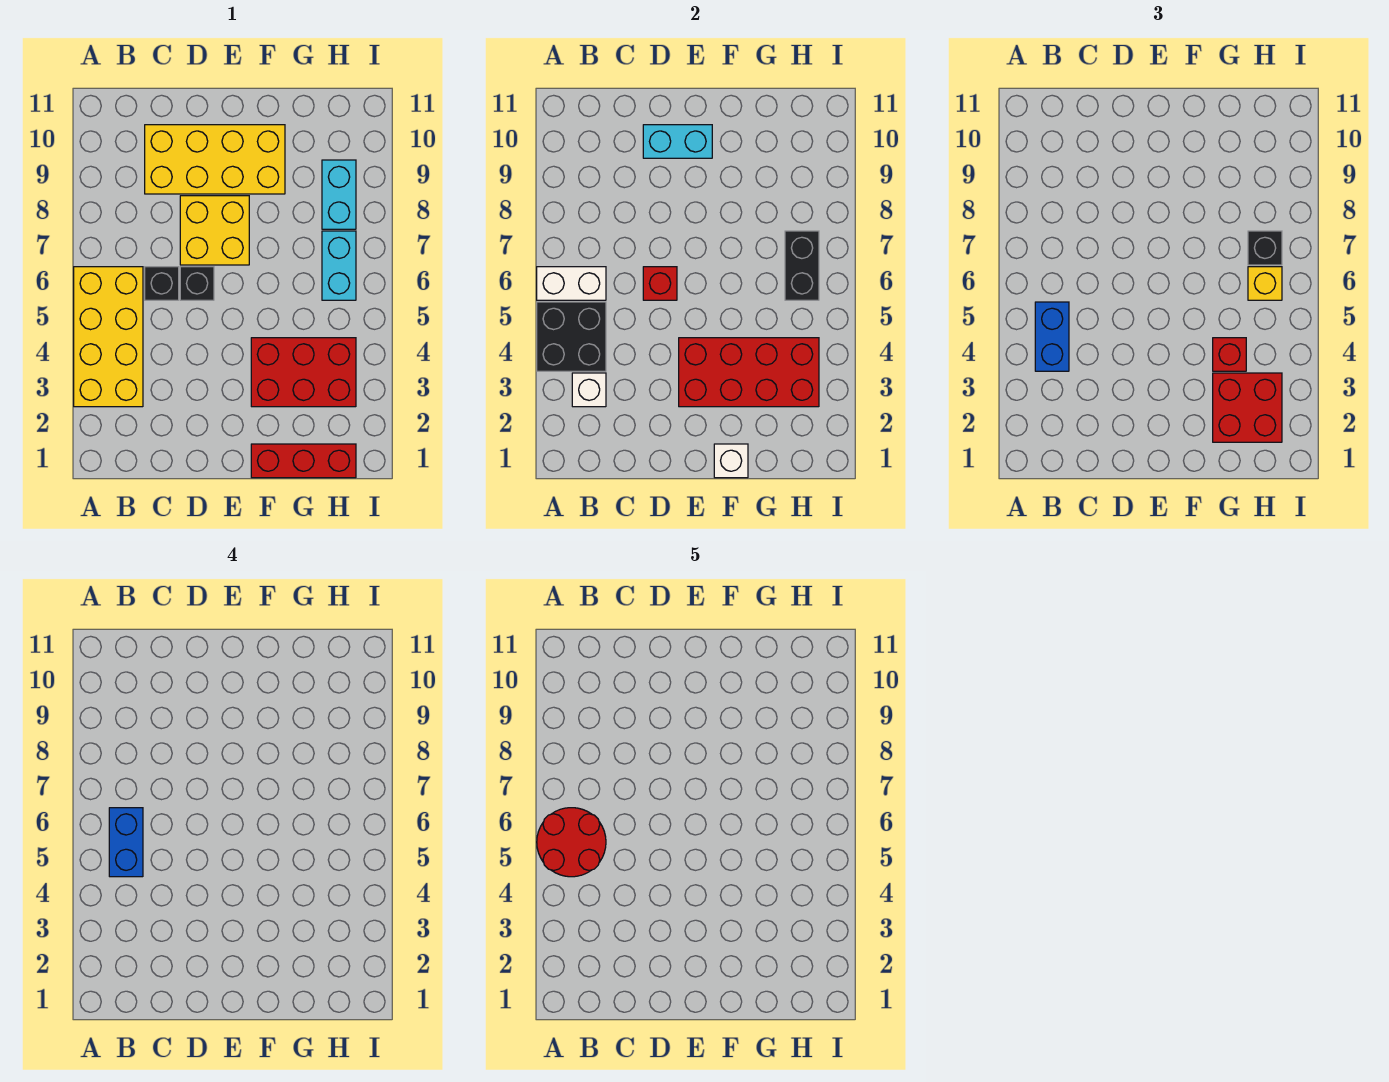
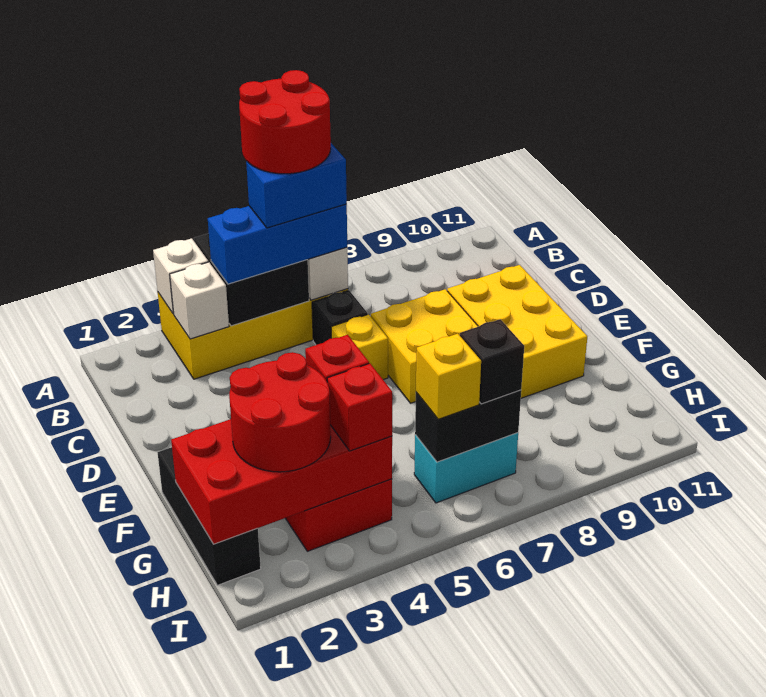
blue brick B4:B5 level 3 -> blue brick B4:B6 level 3
yellow brick C9:F10 level 1 -> yellow brick D9:F10 level 1
black brick D6 level 1 -> yellow brick D6 level 1
red brick D6 level 2 -> red brick H4 level 3
cyan brick D10:E10 level 2 -> none
red brick E3:H4 level 2 -> red brick G1:H4 level 2
red brick F1:H1 level 1 -> black brick F1:H1 level 1
white brick F1 level 2 -> white brick A3 level 2
red brick G2:H3 level 3 -> red round brick G2:H3 level 3
cyan brick H8:H9 level 1 -> none

